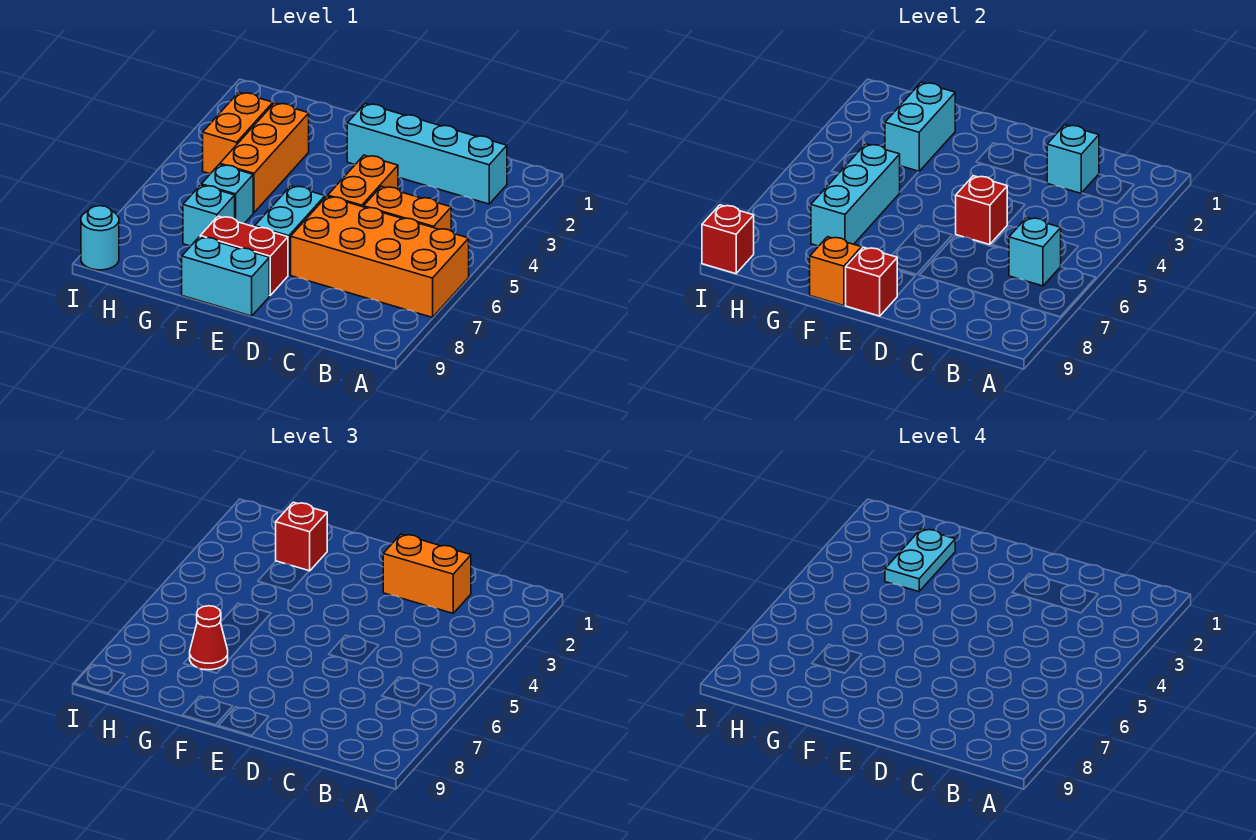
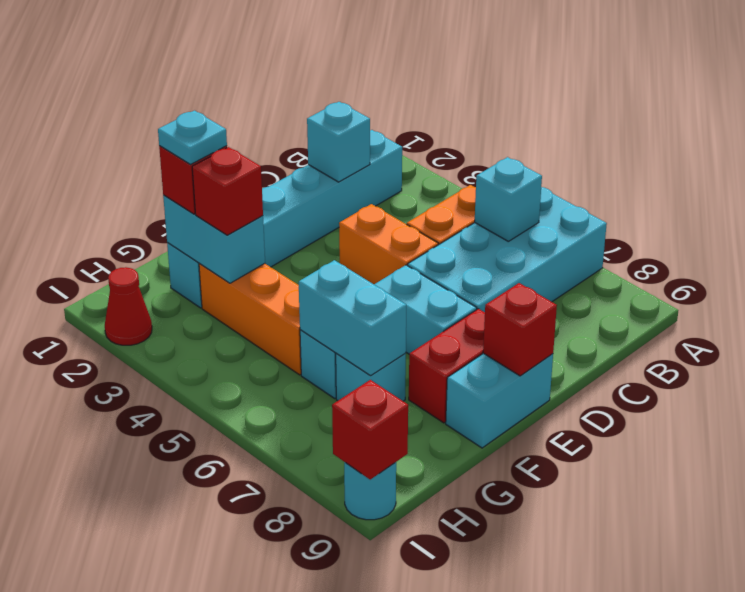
orange brick A6:D7 level 1 -> cyan brick A6:D7 level 1
cyan brick B2:E2 level 1 -> cyan brick B2:G2 level 1
orange brick C2:D2 level 3 -> none
red brick D5 level 2 -> red brick G3 level 3
orange brick F9 level 2 -> none
cyan plate G2:G3 level 4 -> cyan plate G2 level 4
cyan brick G5:G7 level 2 -> cyan brick G6:G7 level 2
red cone G7 level 3 -> red cone I2 level 1
orange brick H3:H4 level 1 -> none

